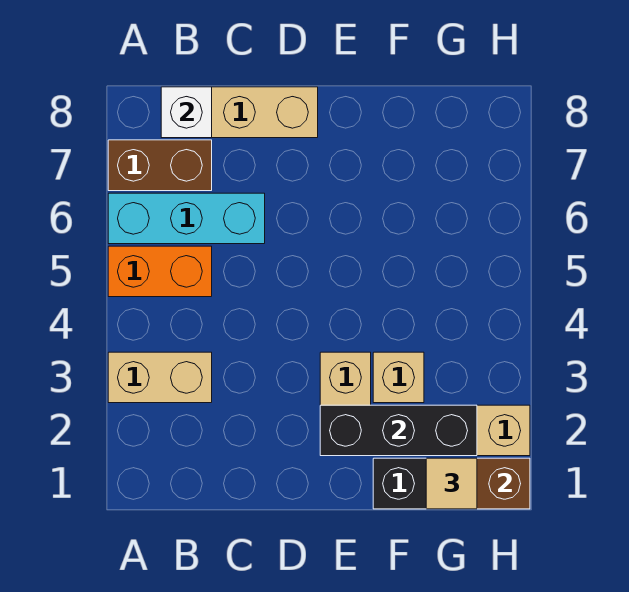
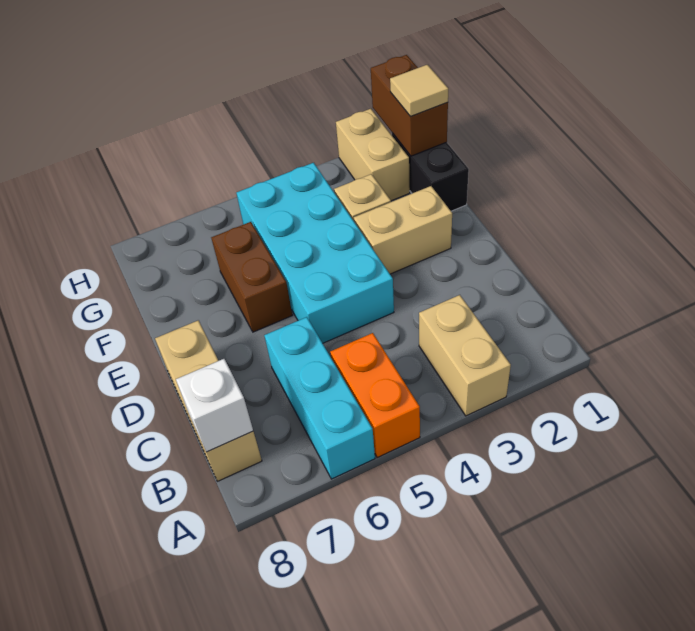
brown brick A7:B7 level 1 -> brown brick E6:F6 level 1
none -> cyan brick D4:G5 level 1
black brick E2:G2 level 2 -> none

